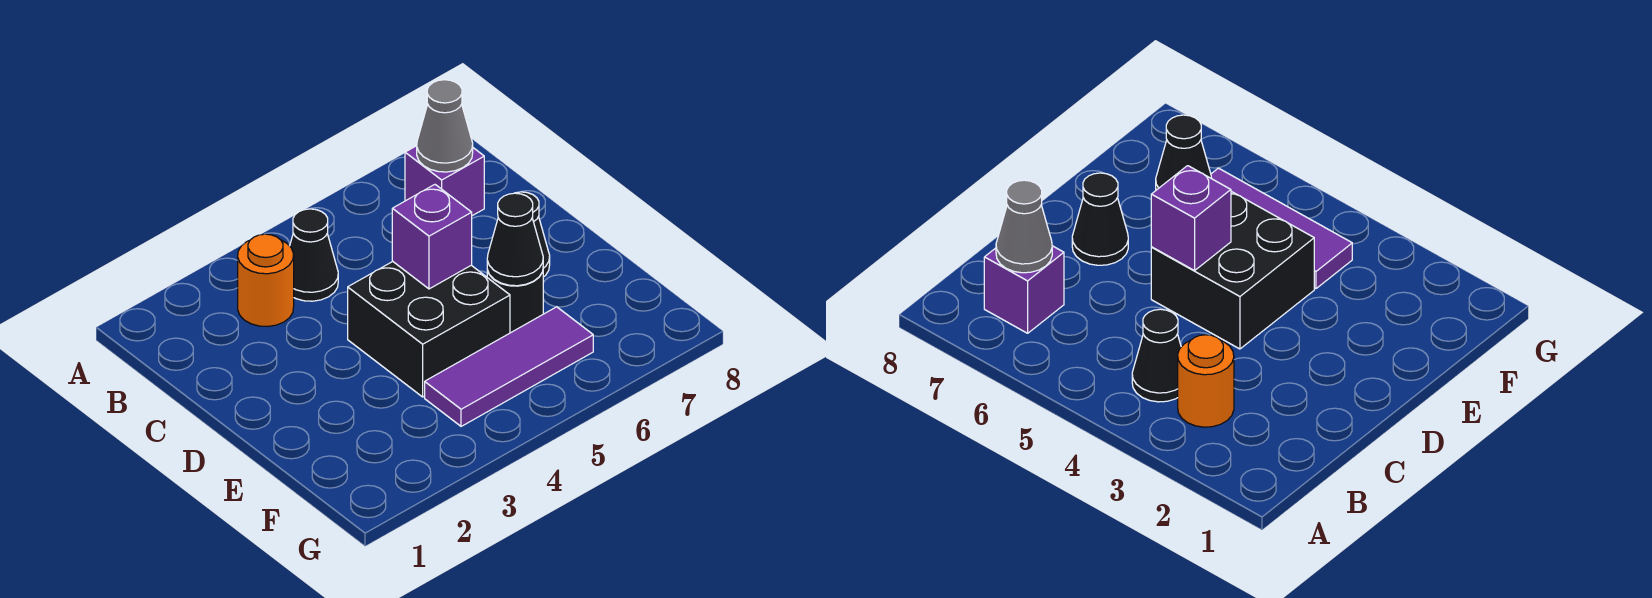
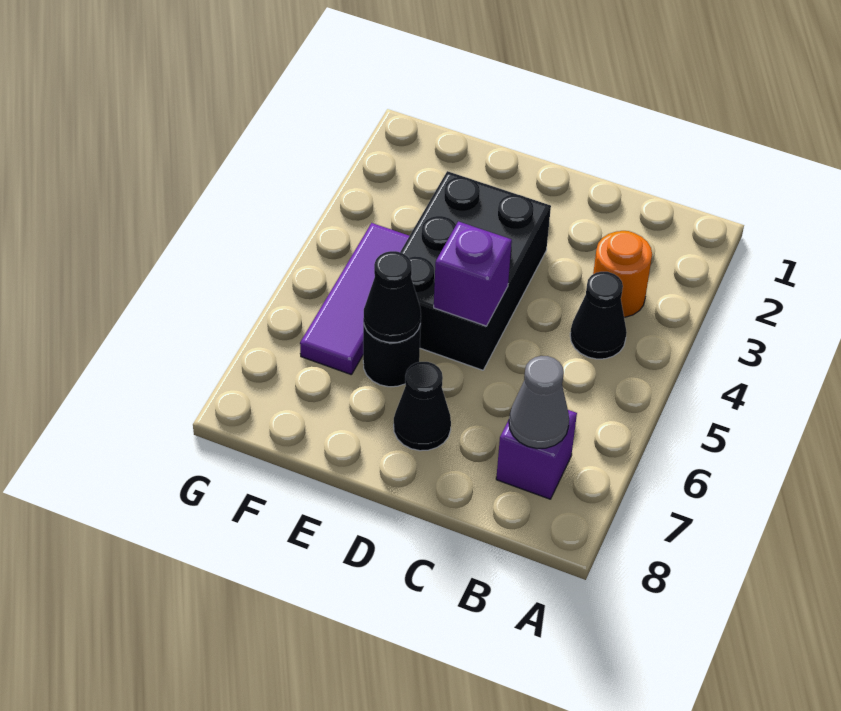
black brick D4:E5 level 1 -> black brick D3:E5 level 1

